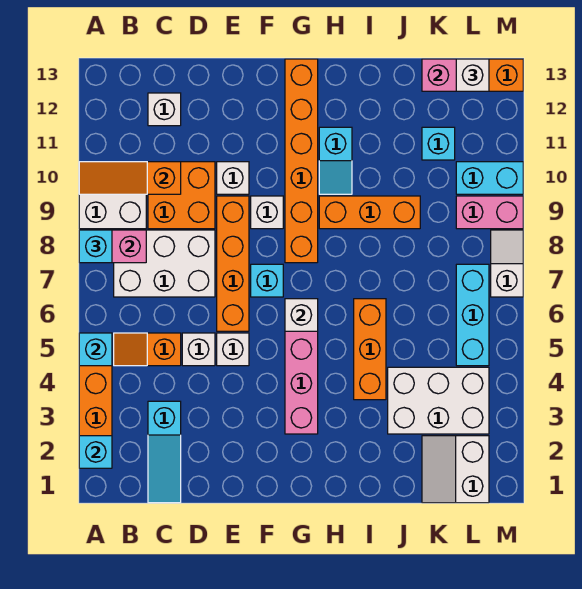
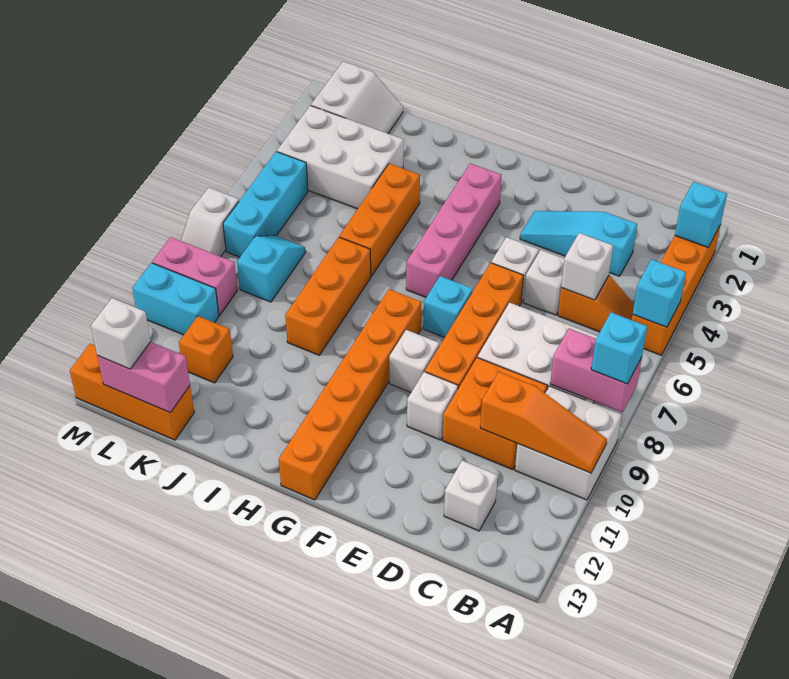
cyan slope C1:C3 level 1 top 3 -> cyan slope C3:E3 level 1 top C
white brick G6 level 2 -> white brick C5 level 2
orange brick H9:J9 level 1 -> orange brick I7:I9 level 1
cyan slope H10:H11 level 1 top 11 -> cyan slope K7:K8 level 1 top 8
cyan brick K11 level 1 -> orange brick K11 level 1

